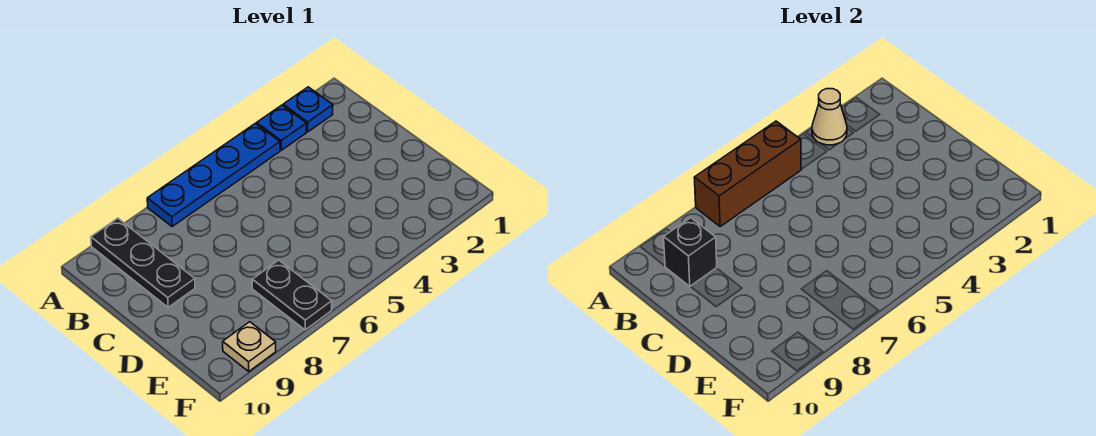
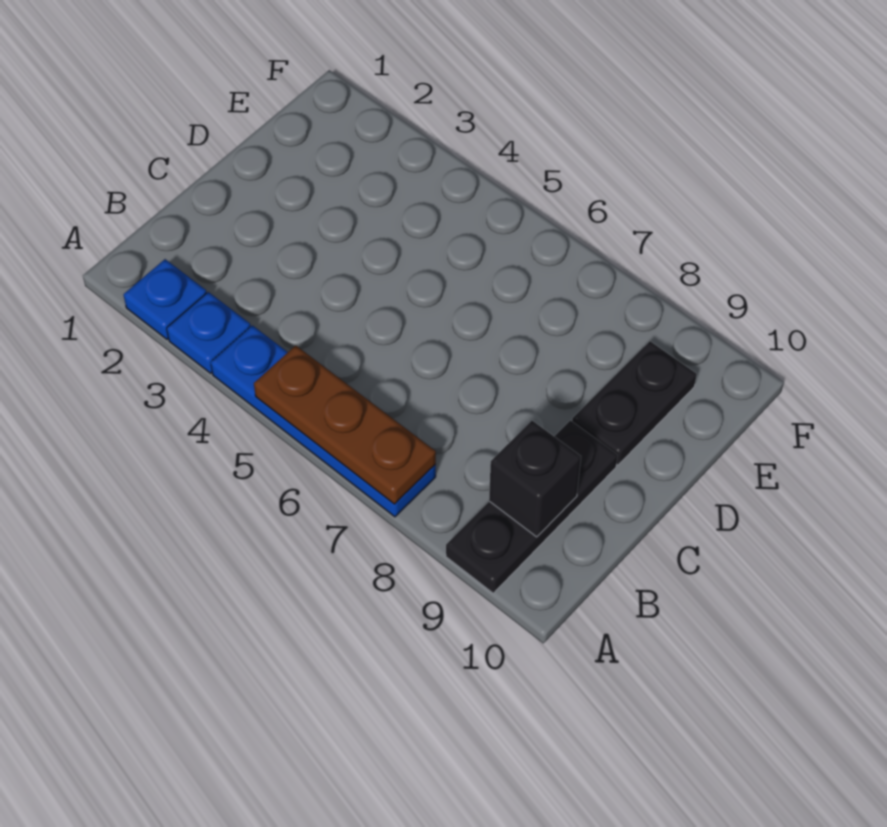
tan cone A3 level 2 -> none
brown brick A5:A7 level 2 -> brown plate A5:A7 level 2
black plate E7:F7 level 1 -> black plate D9:E9 level 1
tan plate F9 level 1 -> none

